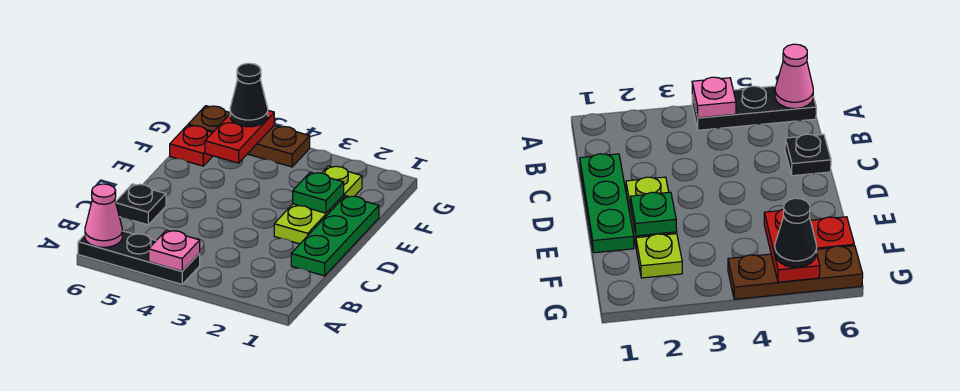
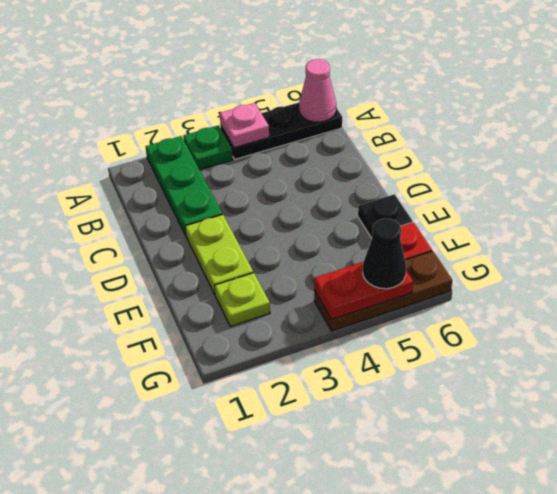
green plate C1:E1 level 1 -> green plate A2:C2 level 1
black plate C6 level 1 -> black plate E6 level 1
green plate E2 level 2 -> green plate A3 level 1
red plate F5:G5 level 2 -> red plate G4:G5 level 2

